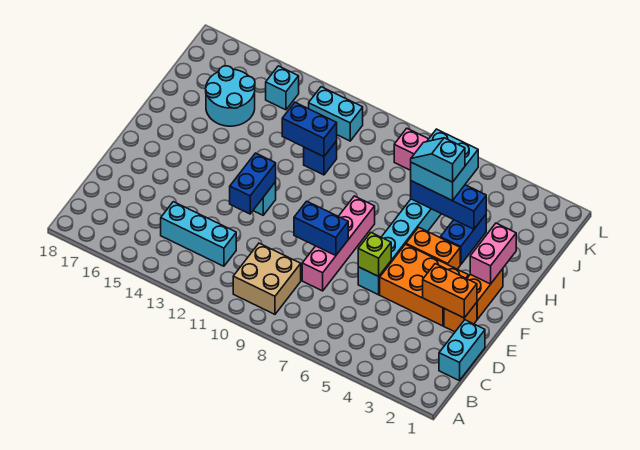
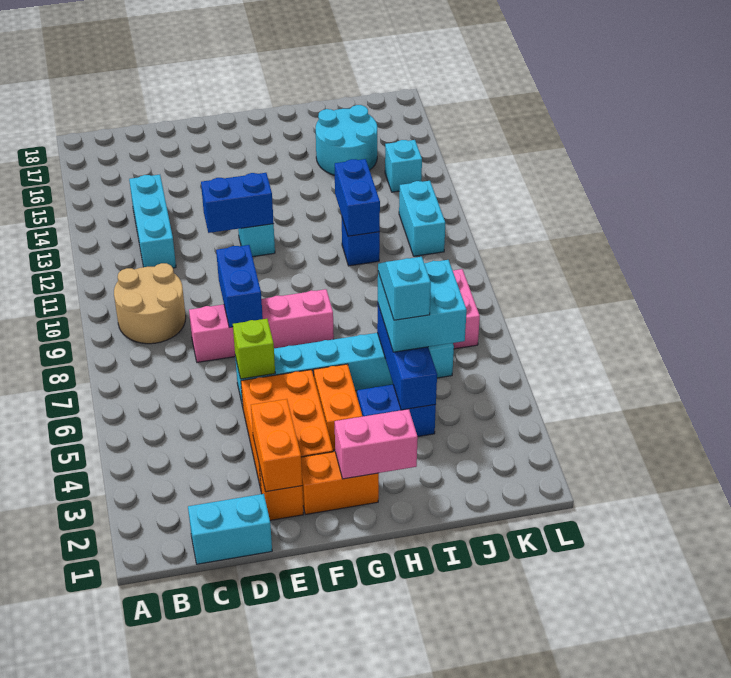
tan brick B9:C10 level 1 -> tan round brick B9:C10 level 1

